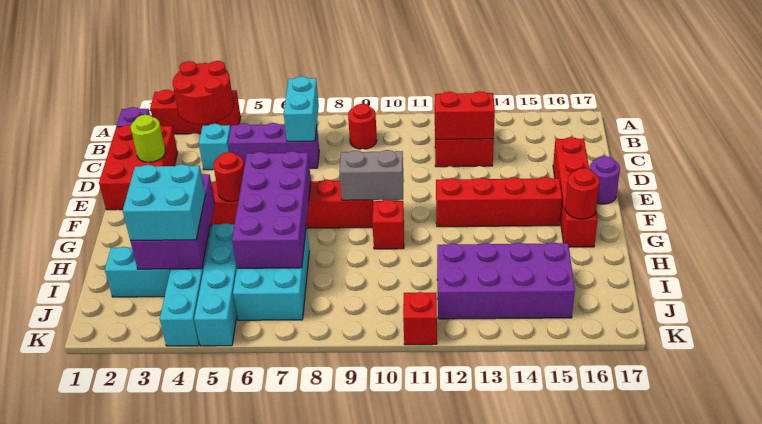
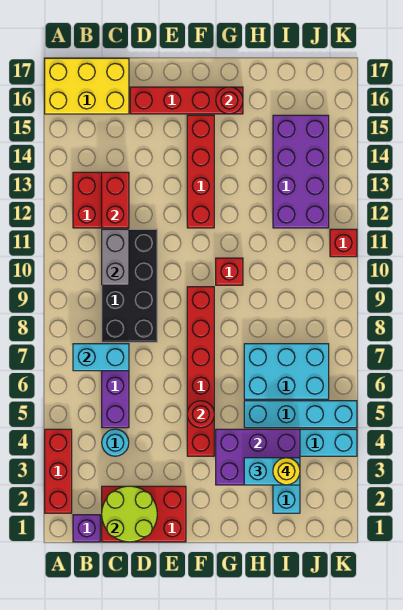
red round brick A3:B4 level 2 -> none
none -> yellow brick A16:C17 level 1
red round brick B9 level 1 -> none
cyan brick C4 level 1 -> cyan round brick C4 level 1
none -> black brick C8:D11 level 1
lime round brick D2 level 2 -> lime round brick C1:D2 level 2
purple round brick E17 level 1 -> none
purple brick F6:I7 level 2 -> none
grey brick F9:F10 level 2 -> grey brick C10:C11 level 2
cyan brick H3:I4 level 3 -> cyan brick H3:I3 level 3
none -> yellow round brick I3 level 4

